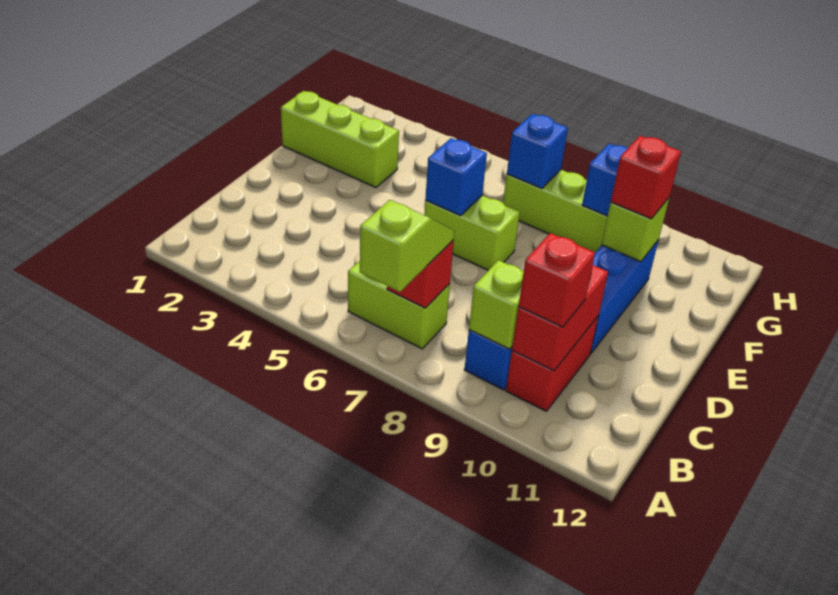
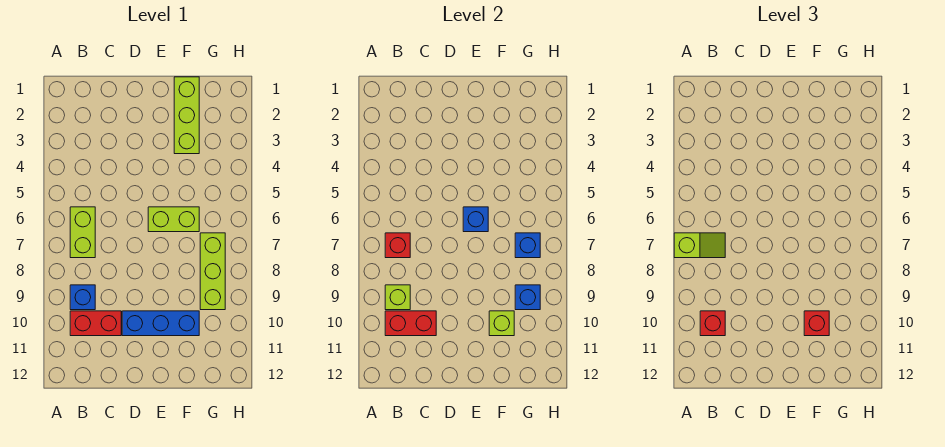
lime brick E6:E7 level 1 -> lime brick E6:F6 level 1

